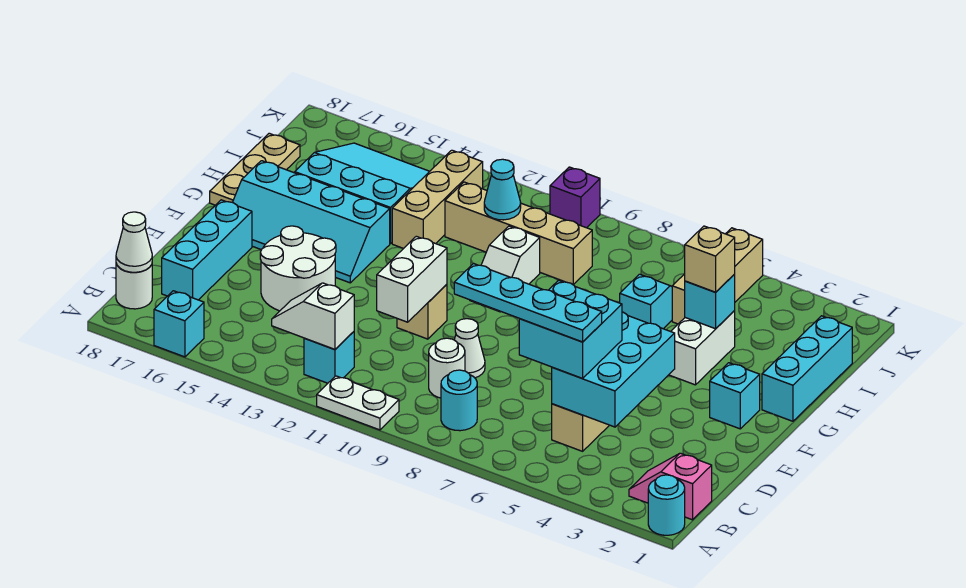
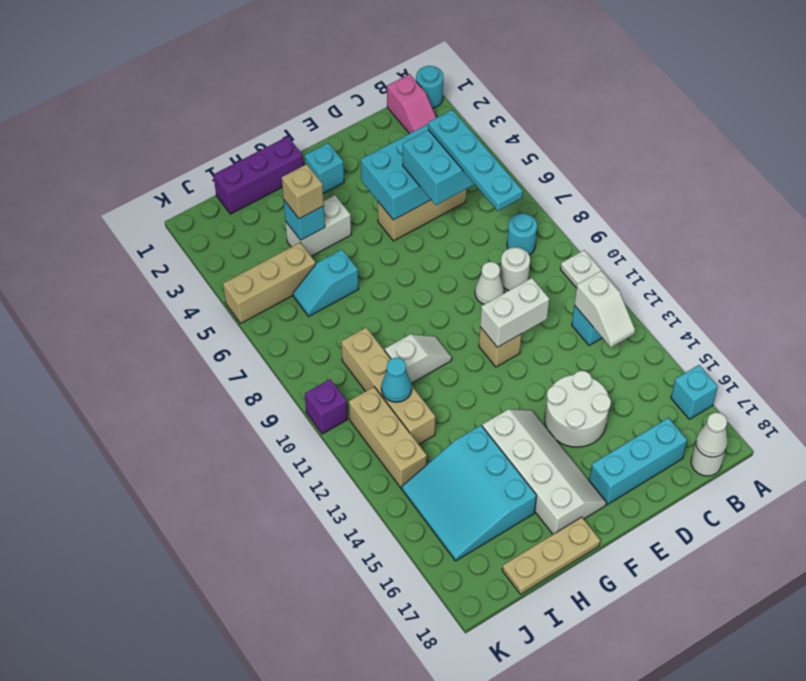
cyan slope F14:G17 level 1 top G -> white slope F14:G17 level 1 top G
cyan brick G1:I1 level 1 -> purple brick G1:I1 level 1
tan brick H13:J13 level 1 -> tan brick J11:J13 level 1

